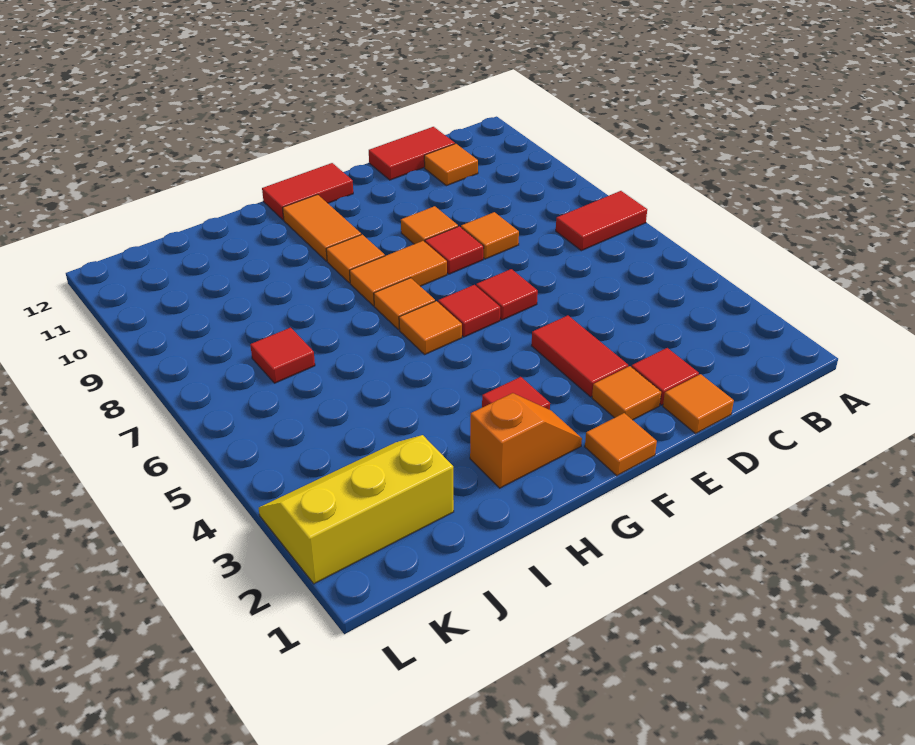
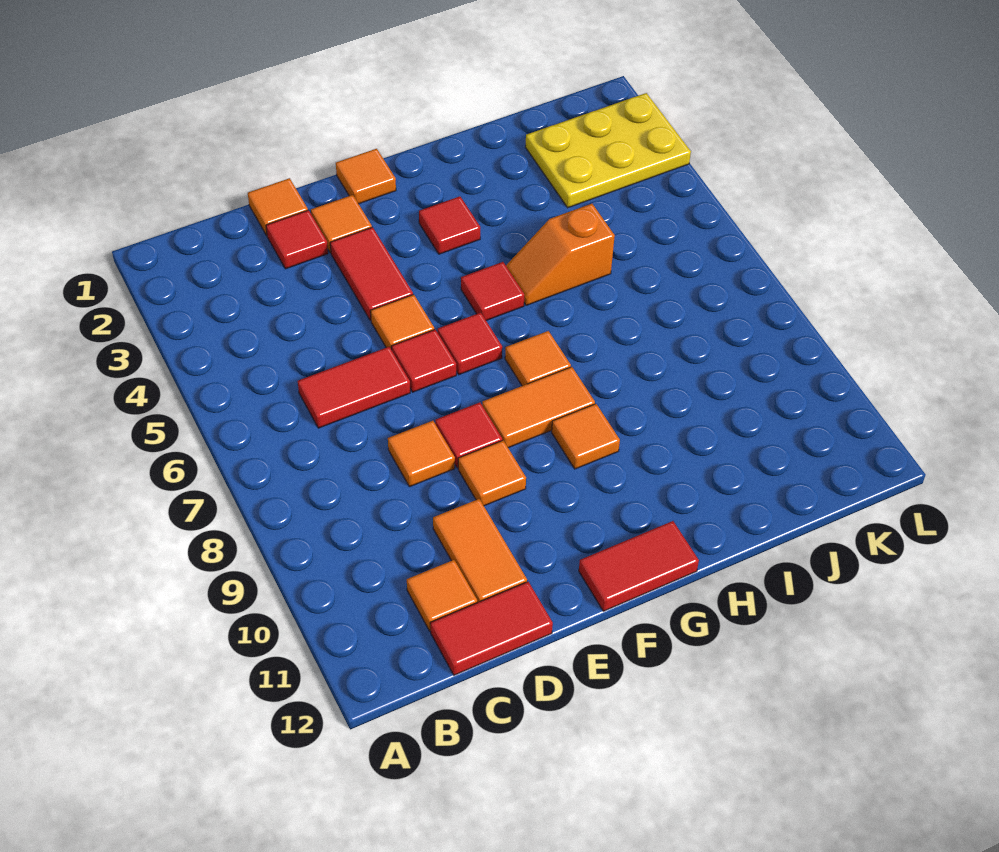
red tile A7:B7 level 1 -> red tile C6:D6 level 1
orange slope G2:H2 level 1 top H -> orange slope H5:I5 level 1 top I
orange tile G6 level 1 -> orange tile E5 level 1
orange tile G10:G11 level 1 -> orange tile D10:D11 level 1
yellow slope J2:L3 level 1 top 2 -> yellow plate J2:L3 level 1
red tile J7 level 1 -> red tile G5 level 1

